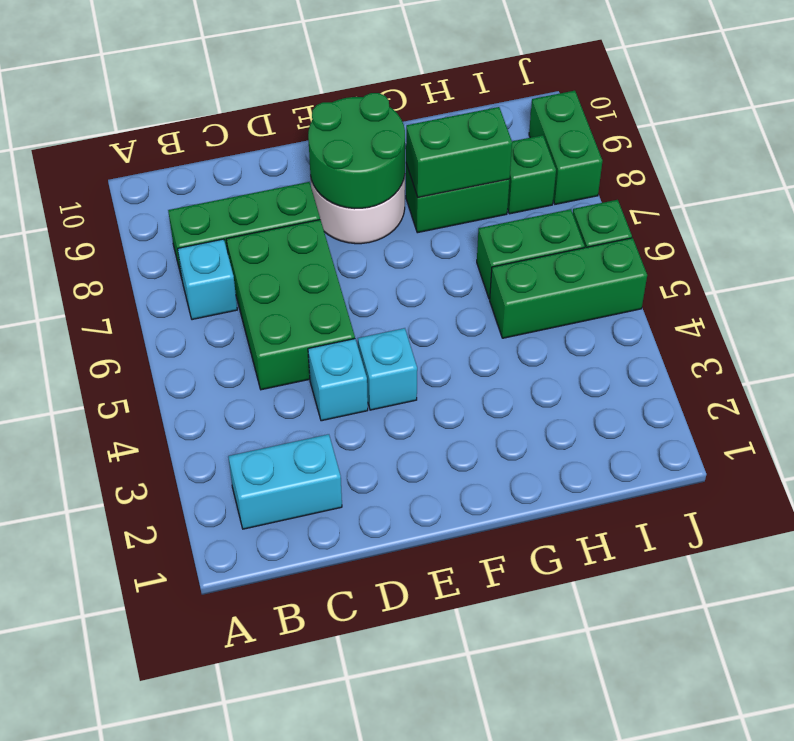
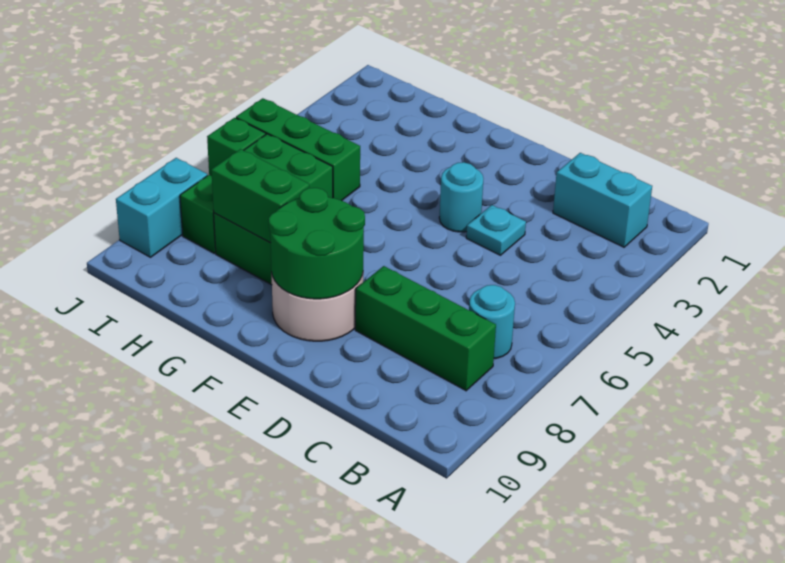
cyan brick B7 level 1 -> cyan round brick B7 level 1
green brick C5:D7 level 1 -> none
cyan brick D4 level 1 -> cyan plate D4 level 1
cyan brick E4 level 1 -> cyan round brick E4 level 1
green brick J8:J9 level 1 -> cyan brick J8:J9 level 1

